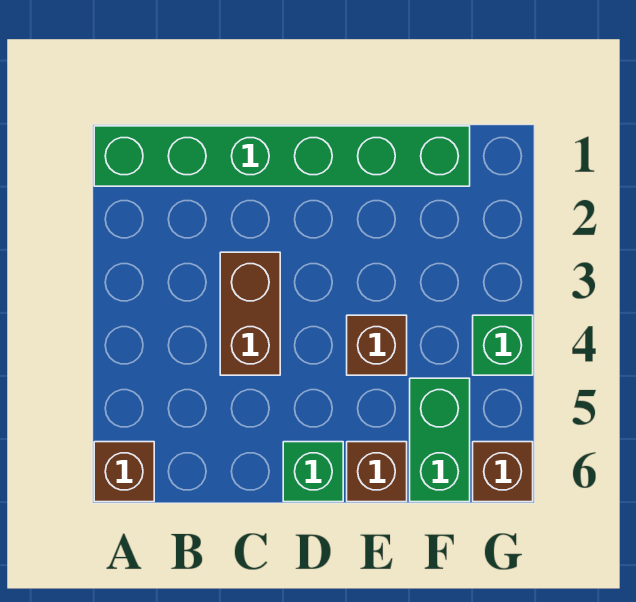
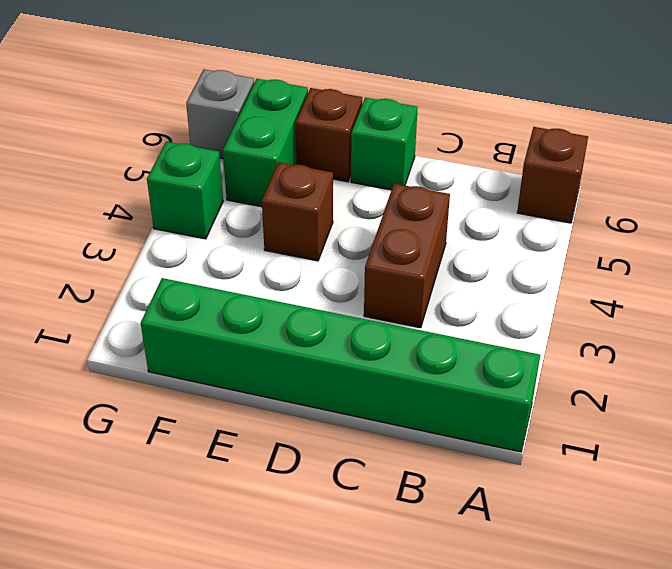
brown brick G6 level 1 -> grey brick G6 level 1

